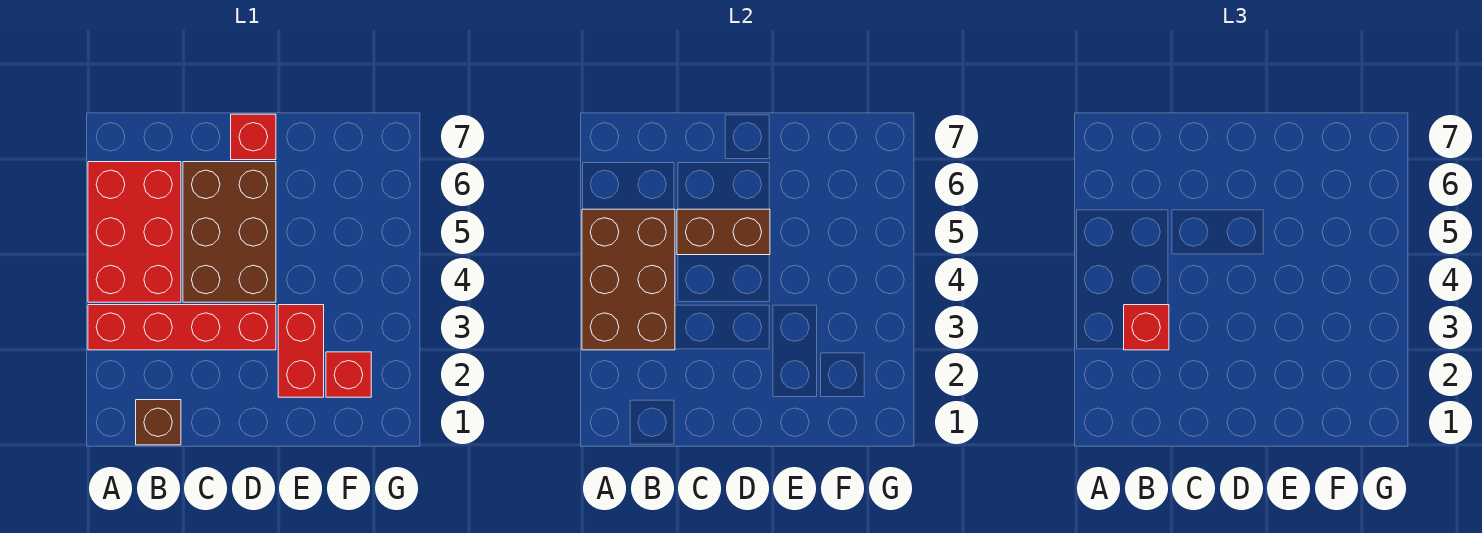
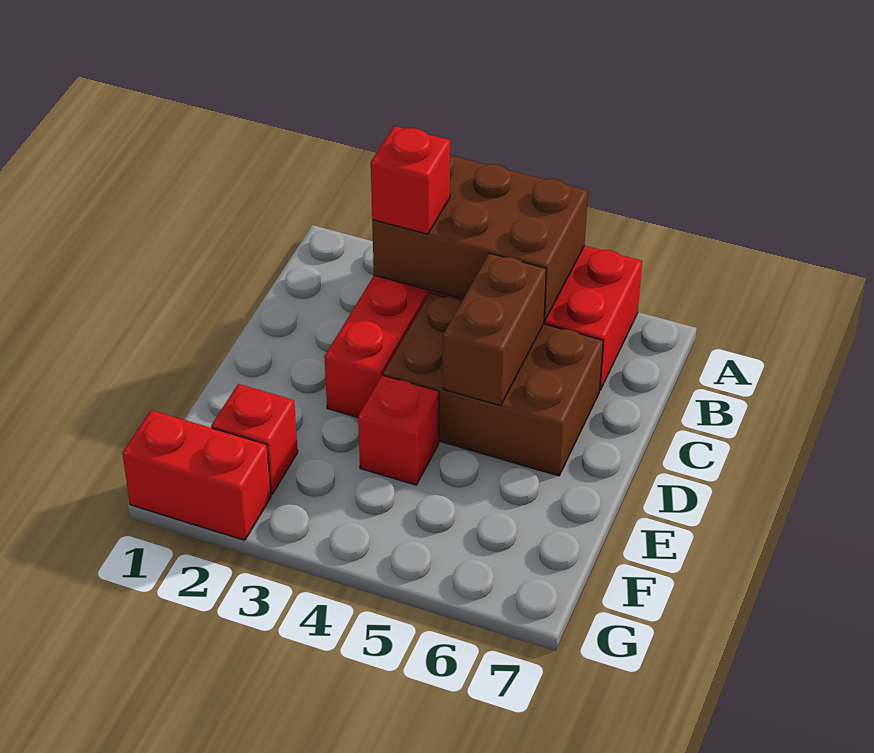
brown brick B1 level 1 -> none
red brick D7 level 1 -> red brick E4 level 1
red brick E2:E3 level 1 -> red brick G1:G2 level 1

